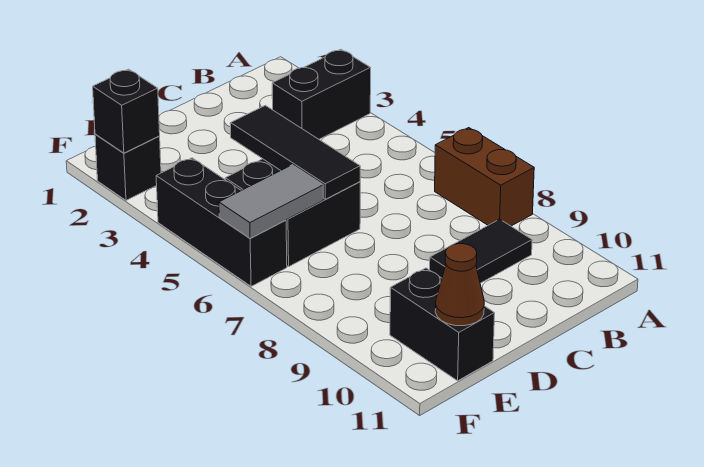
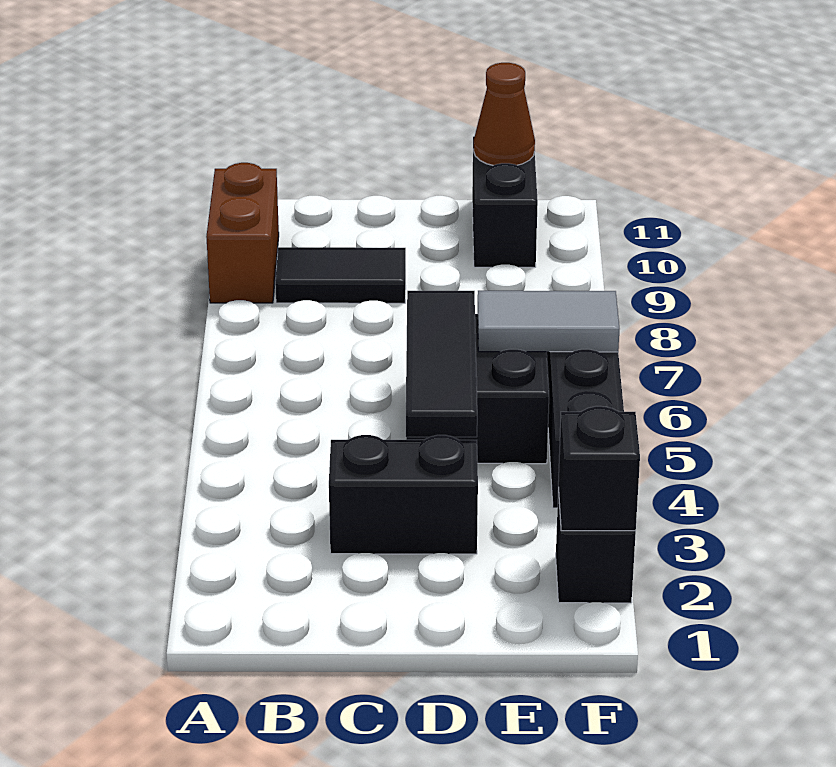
black brick A3:B3 level 1 -> black brick C3:D3 level 1
brown brick A7:A8 level 1 -> brown brick A9:A10 level 1

